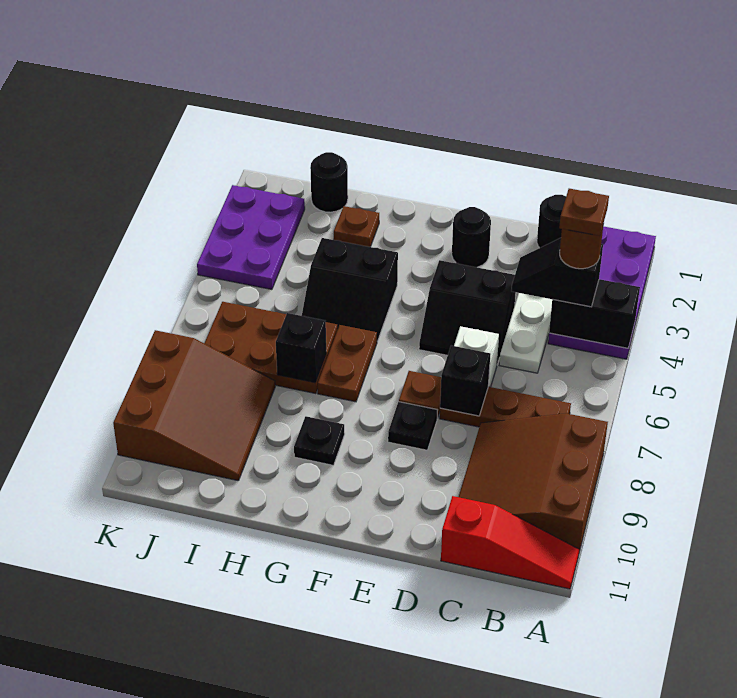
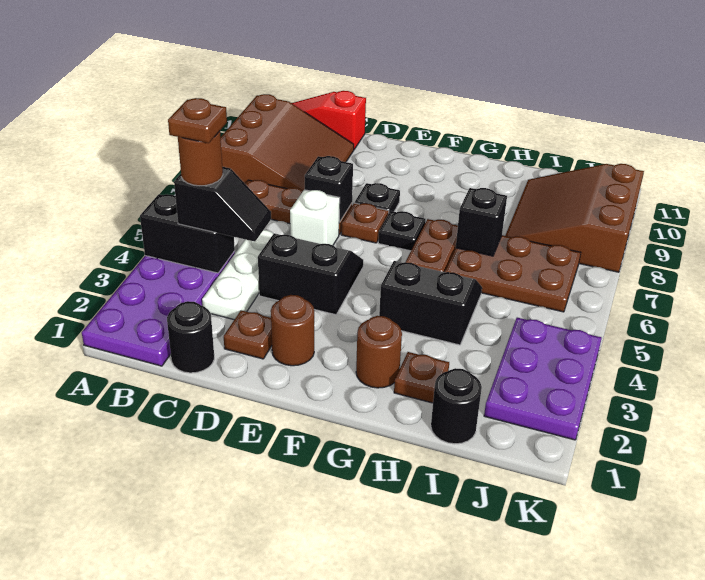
none -> brown plate D2 level 1
black round brick E2 level 1 -> brown round brick E2 level 1
none -> brown round brick G2 level 1
black plate G9 level 1 -> black plate F7 level 1

